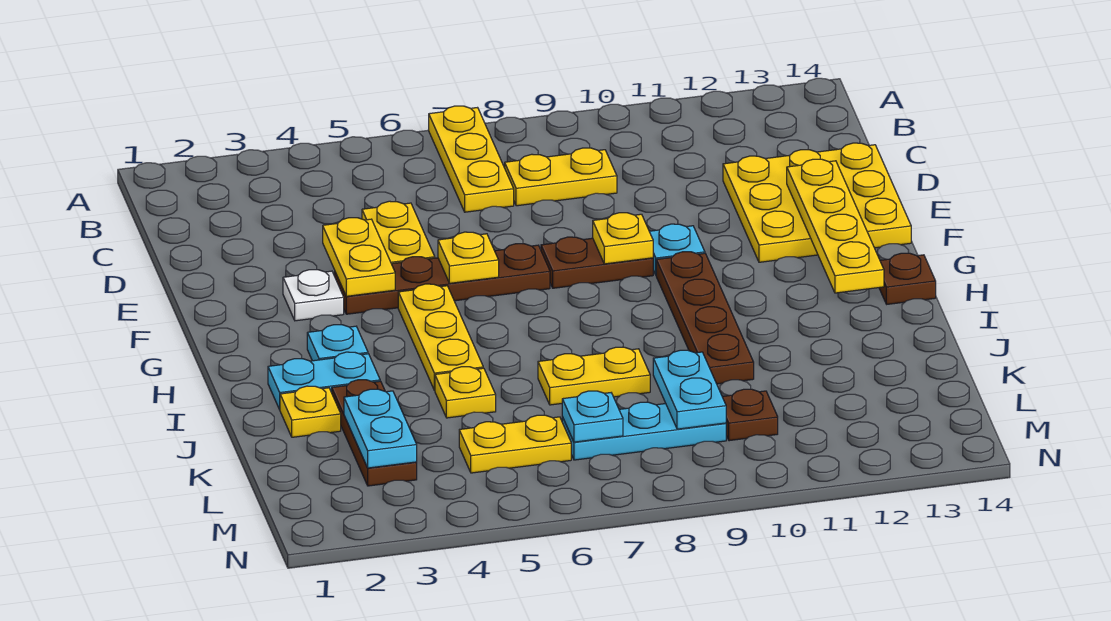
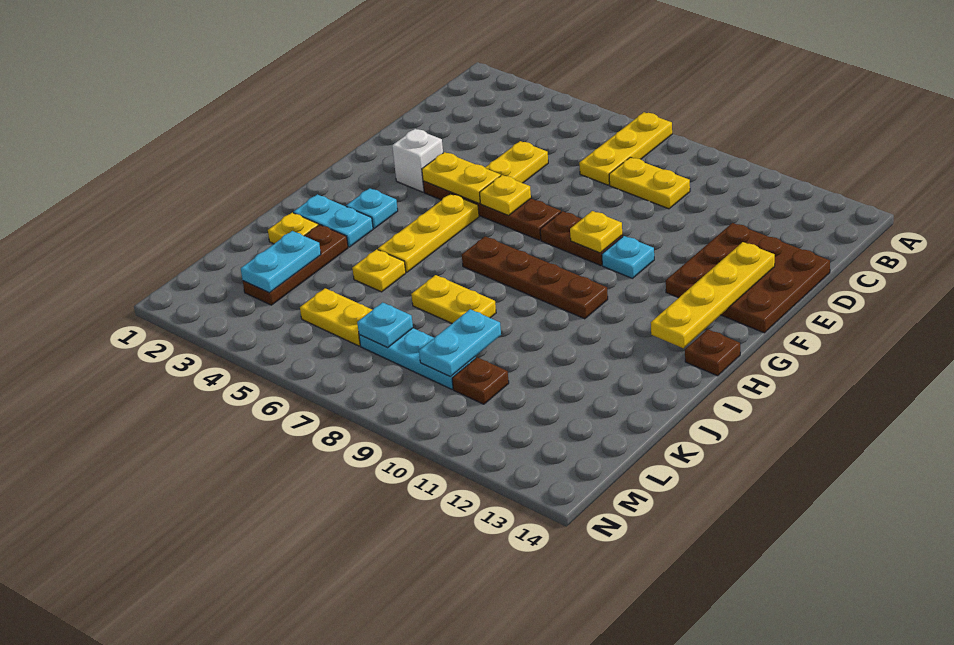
yellow plate D12:F14 level 1 -> brown plate D12:F14 level 1
yellow plate E4:F4 level 2 -> yellow plate F4:F5 level 2
white plate F3 level 1 -> white brick F3 level 1
brown plate G10:J10 level 1 -> brown plate H7:H10 level 1

